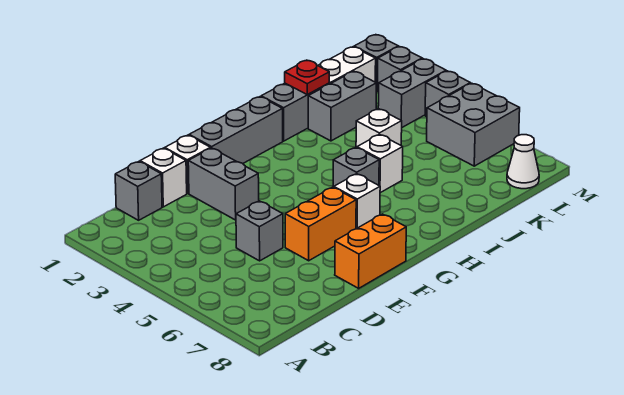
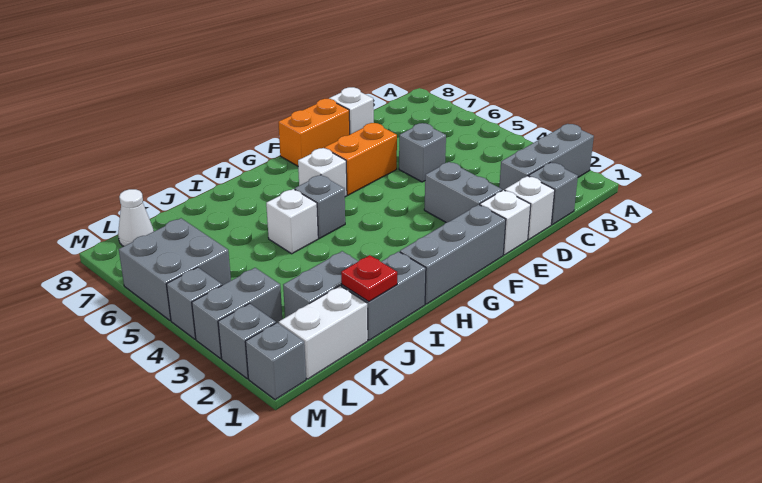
none -> grey brick A2:C2 level 1
white brick J4 level 1 -> white brick D8 level 1

